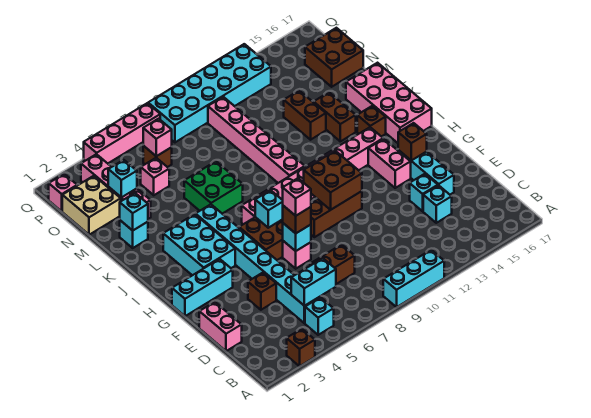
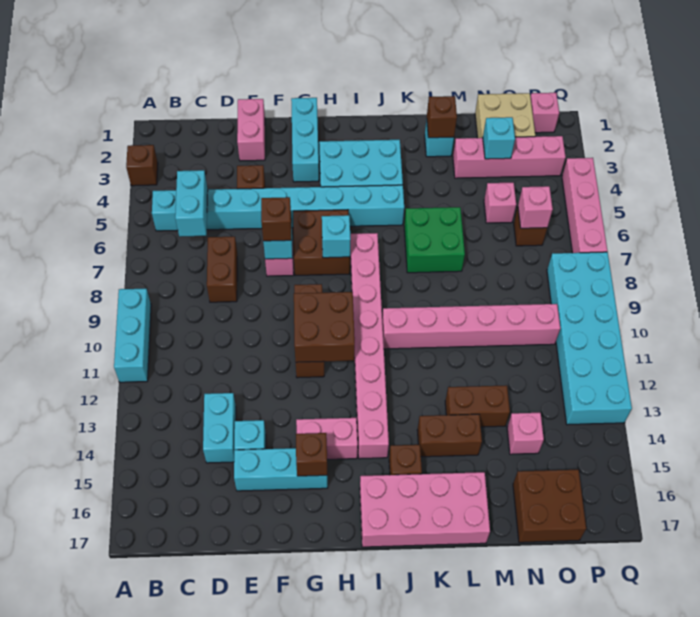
pink brick D1:E1 level 1 -> pink brick E1:E2 level 1
cyan brick D14 level 1 -> cyan brick D13:D14 level 1
pink brick F7 level 4 -> pink brick N14 level 1
cyan brick L2 level 2 -> brown brick L2 level 2

